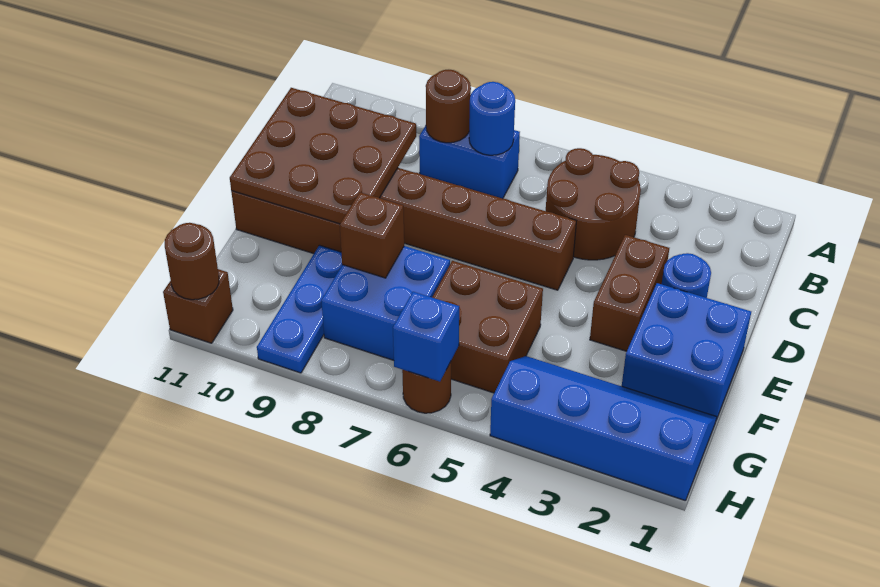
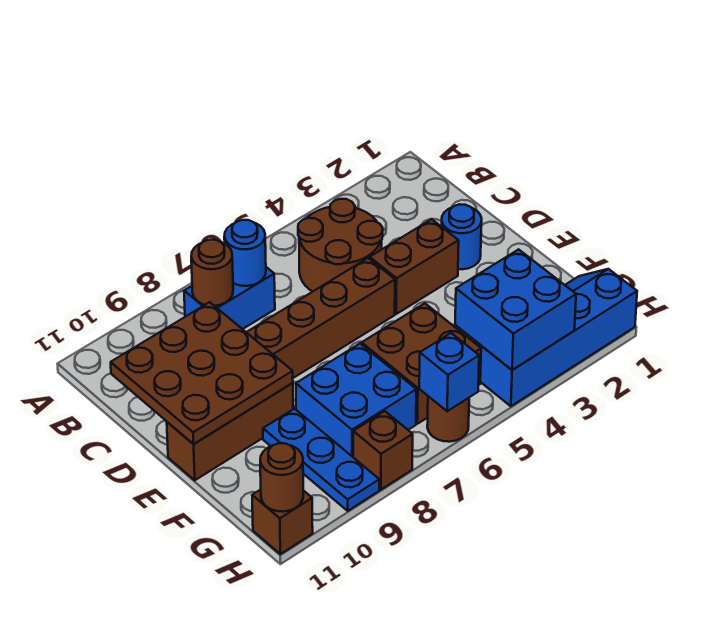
brown brick D3:E3 level 1 -> brown brick D3:D4 level 1
blue brick E1:F2 level 1 -> blue brick G3:H4 level 2
brown brick F8 level 2 -> brown brick H8 level 1

